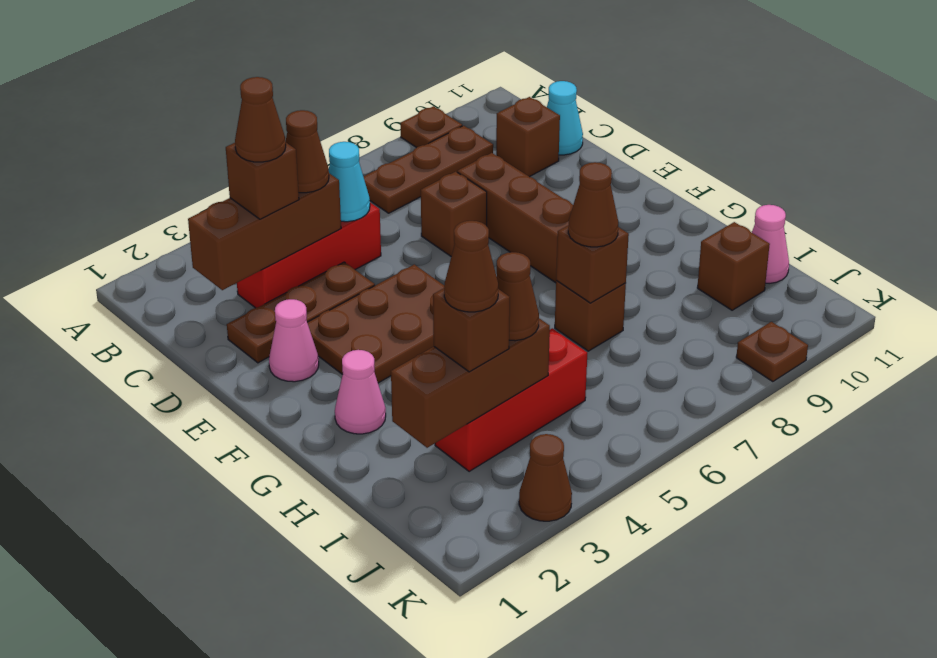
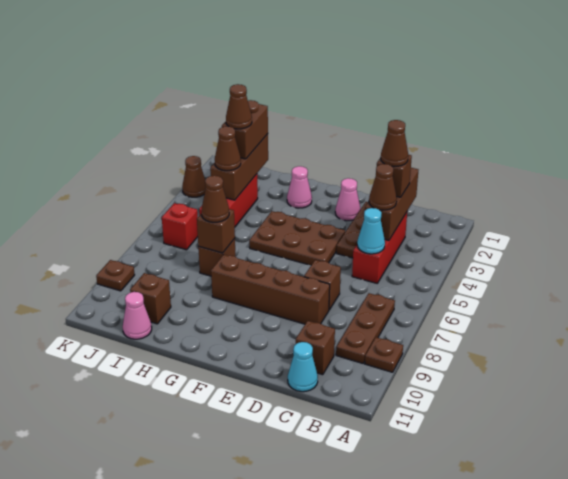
brown plate E3:F5 level 1 -> brown plate E4:G5 level 1
brown brick I3 level 3 -> brown brick I2:I3 level 3
none -> red brick J6 level 1

